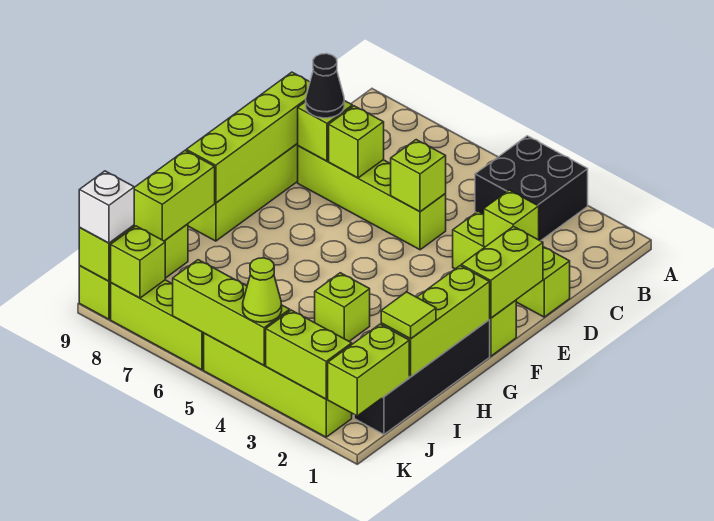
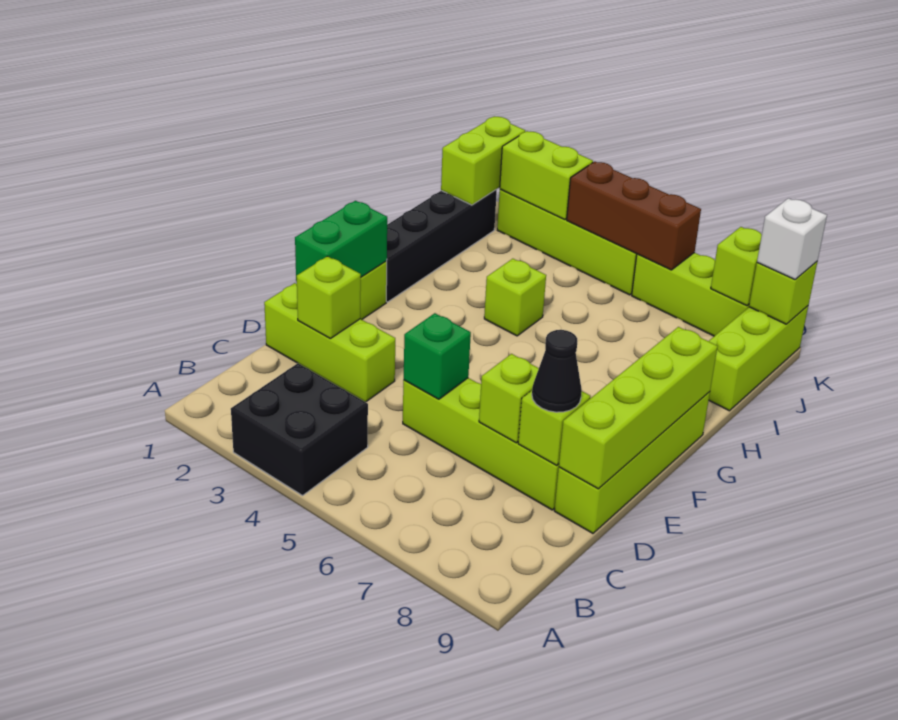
lime brick D5 level 2 -> green brick D5 level 2
lime brick E1:F1 level 2 -> green brick E1:F1 level 2
lime brick G1:I1 level 2 -> none
lime brick H9:I9 level 2 -> none
lime tile I1 level 3 -> none
lime brick K4:K6 level 2 -> brown brick K4:K6 level 2
lime cone K4 level 3 -> none

